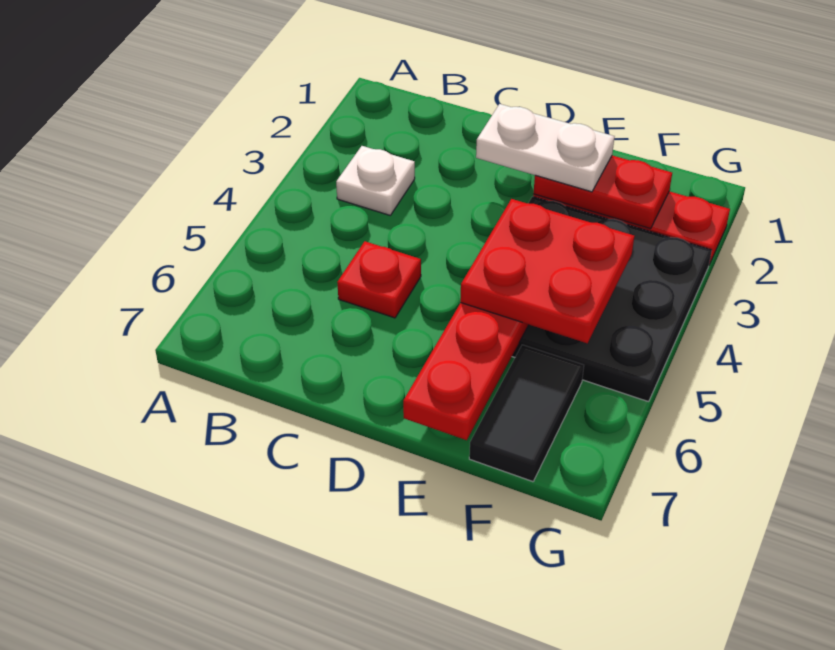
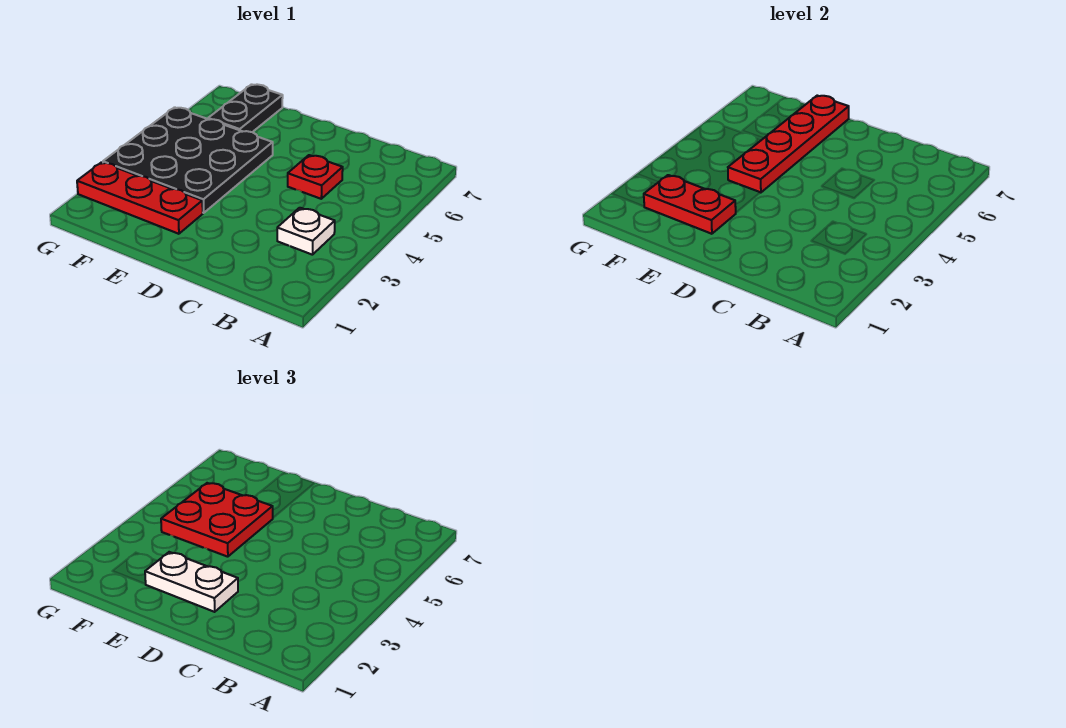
black tile F6:F7 level 1 -> black plate F6:F7 level 1

